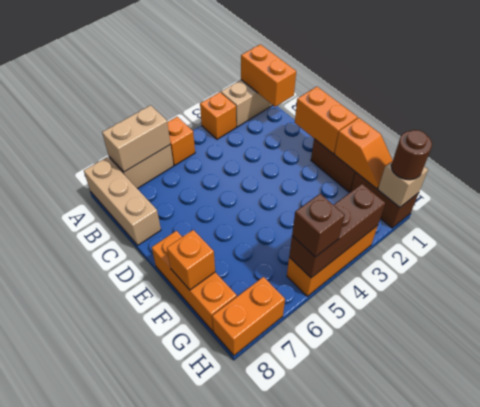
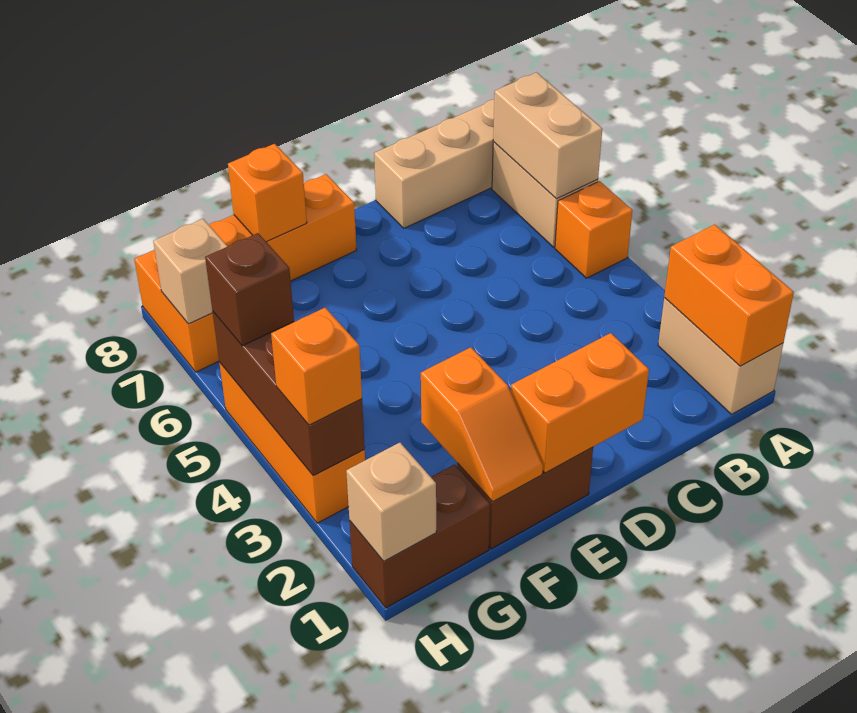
orange brick A1:B1 level 2 -> orange brick A1:A2 level 2
orange brick A3 level 1 -> orange brick H3 level 3
orange slope F1:G1 level 2 top F -> orange slope F1:F2 level 2 top 2
brown round brick H1 level 3 -> none
none -> tan brick H7 level 2

